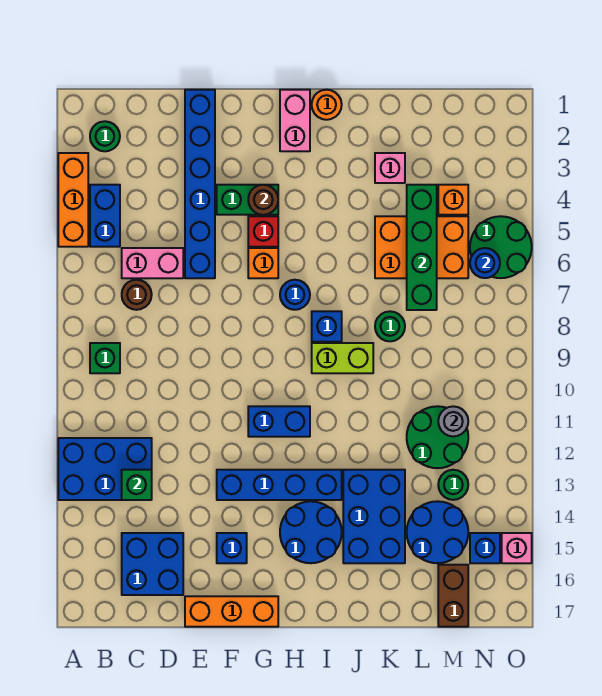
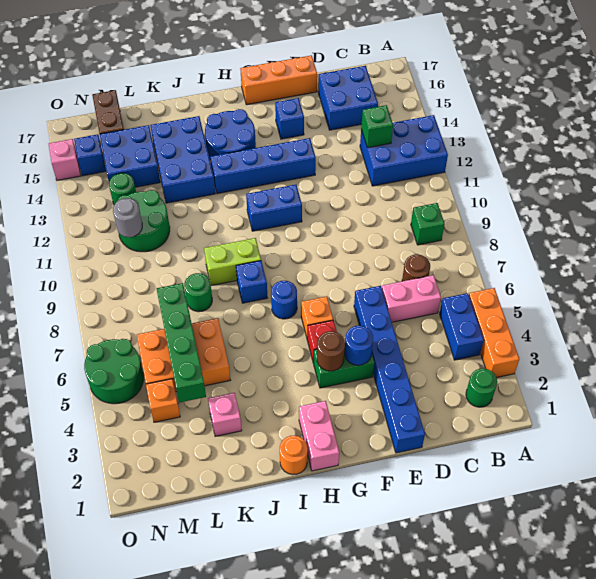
blue round brick L14:M15 level 1 -> blue brick L14:M15 level 1
blue round brick N6 level 2 -> blue round brick F4 level 2

